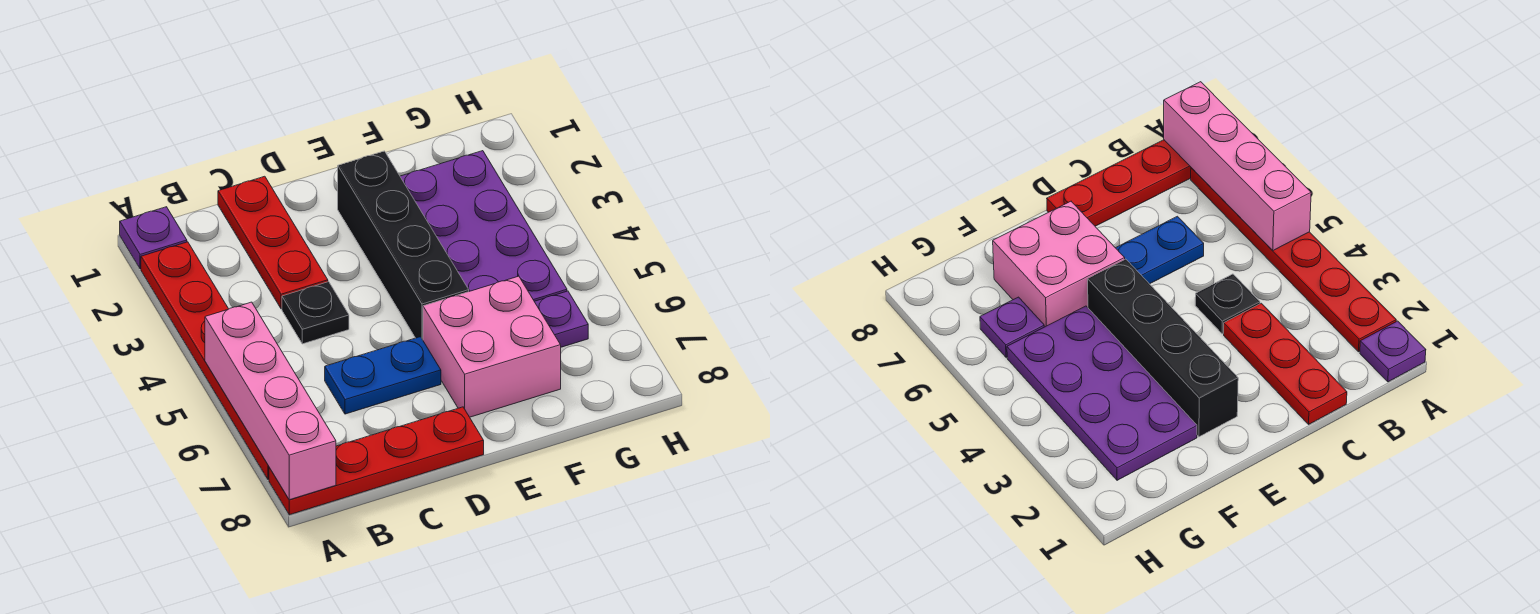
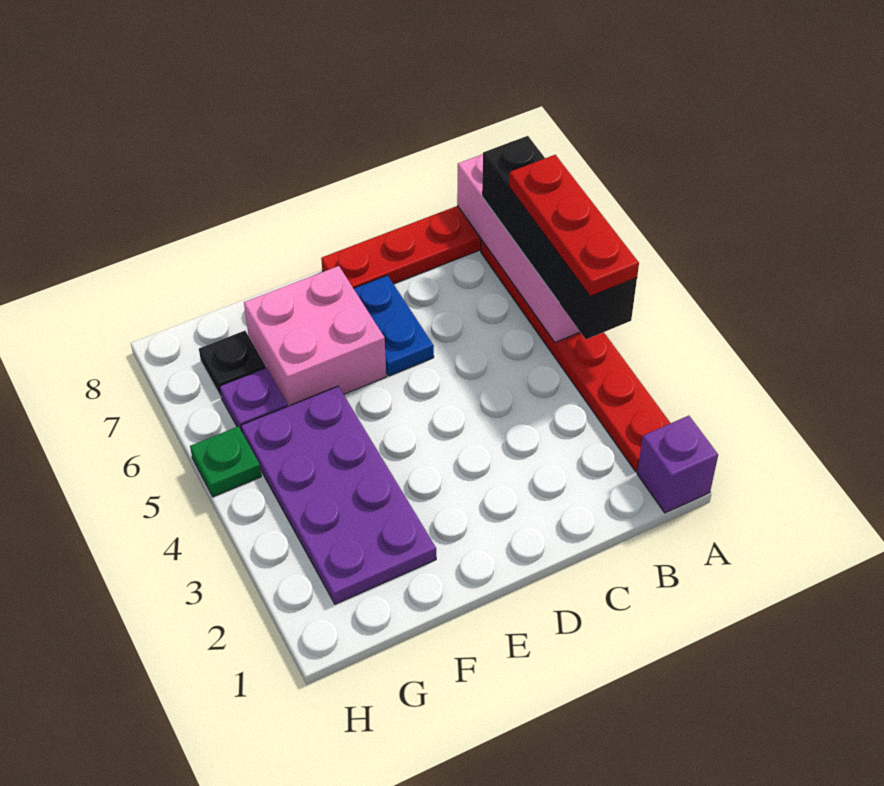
purple plate A1 level 1 -> purple brick A1 level 1
red plate C1:C3 level 1 -> red plate A4:A6 level 4
black plate C4 level 1 -> black plate G7 level 1
blue plate C6:D6 level 1 -> blue plate D6:D7 level 1
black brick E2:E5 level 1 -> black brick A4:A7 level 3
none -> green plate H5 level 1

